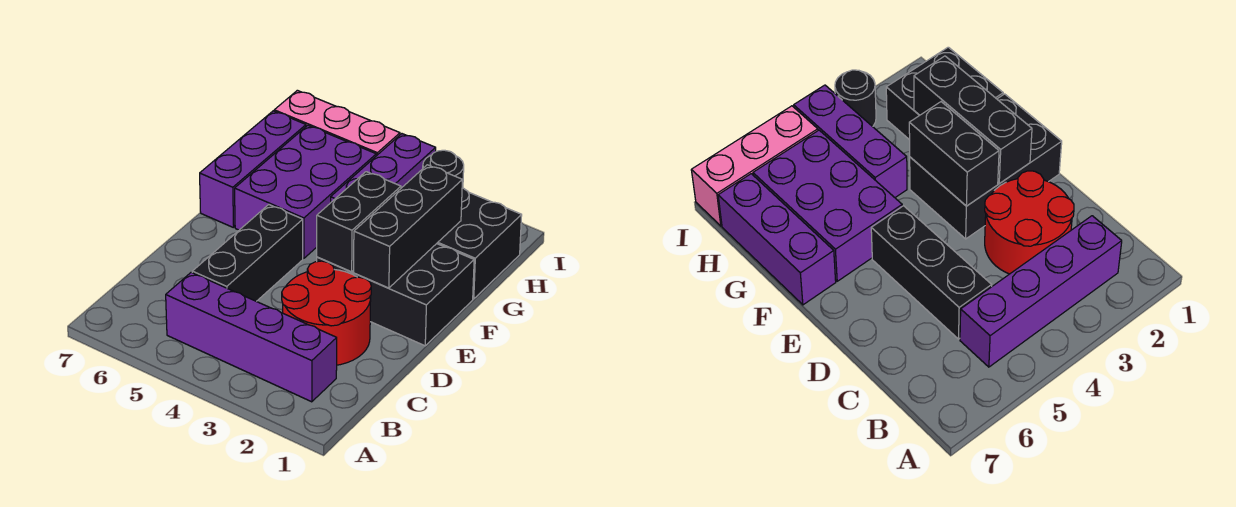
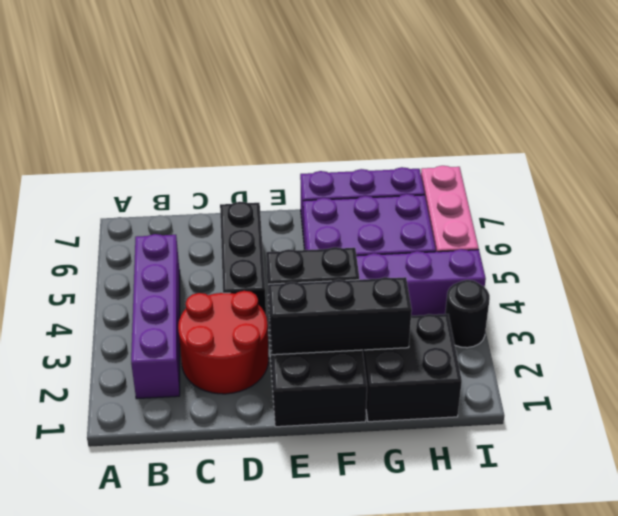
black brick C5:E5 level 1 -> black brick D4:D6 level 1

